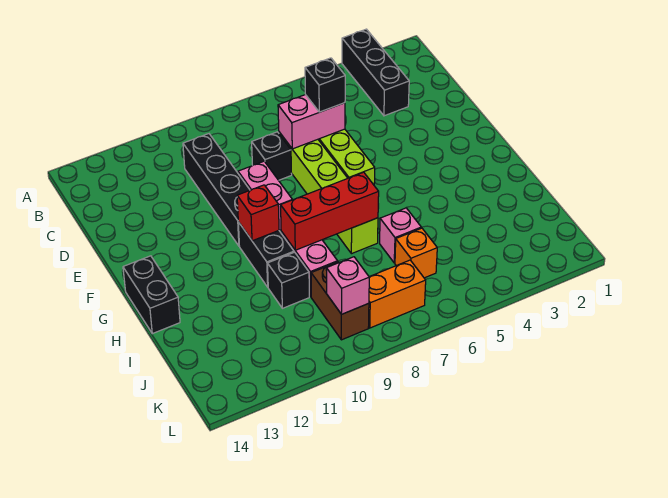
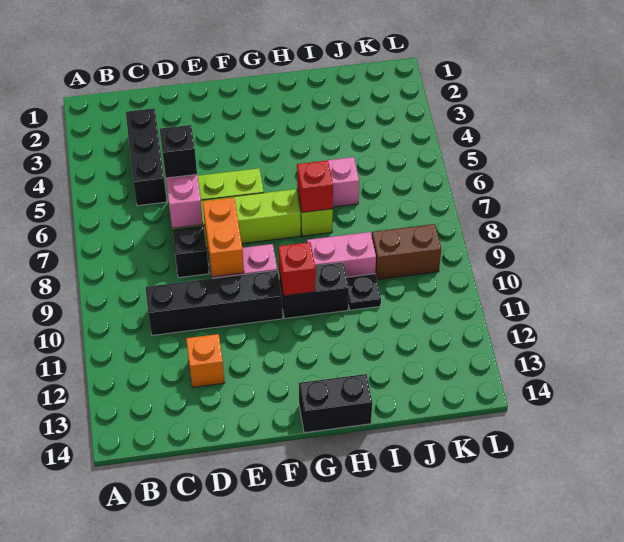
black brick A3:C3 level 1 -> black brick C3:C5 level 1
red brick H7:H9 level 2 -> red brick H7 level 2
black brick I10 level 1 -> black plate I10 level 1
orange brick J6 level 1 -> orange brick D12 level 1
orange brick K7:K8 level 1 -> orange brick E8:E9 level 2
pink brick K9 level 2 -> none

